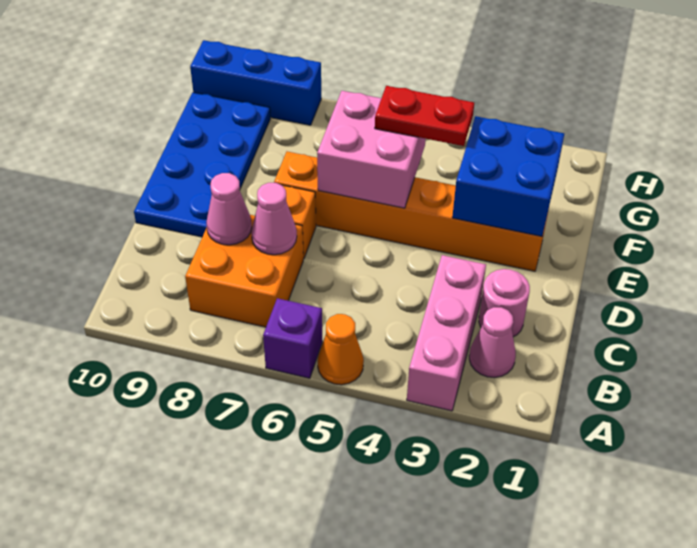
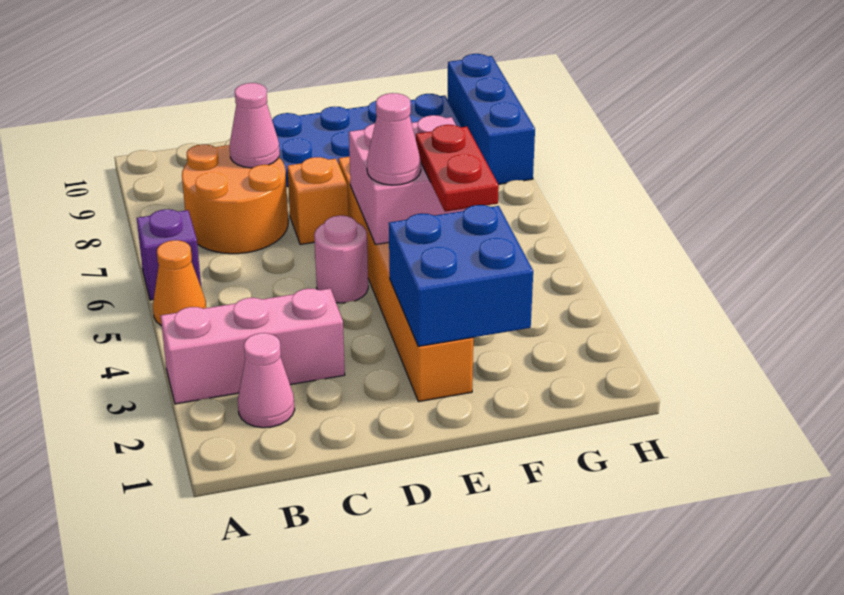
orange brick B7:C8 level 1 -> orange round brick B7:C8 level 1
pink round brick C2 level 1 -> pink round brick D5 level 1
pink cone C7 level 2 -> pink cone E5 level 3

